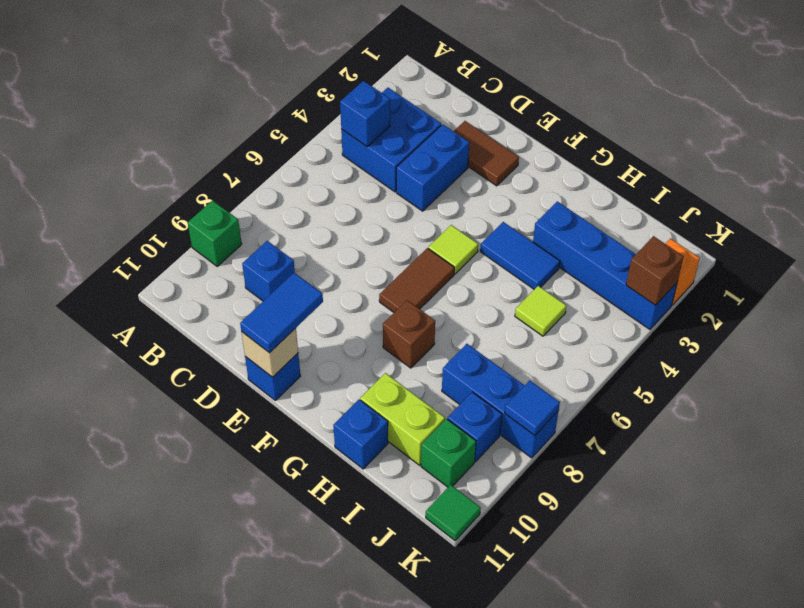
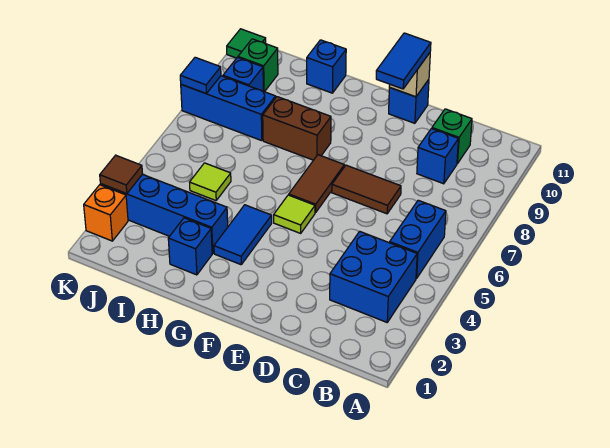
green brick A9 level 1 -> green brick C10 level 1
blue brick B4 level 2 -> blue brick H2 level 1
brown tile D2:E2 level 1 -> brown tile D7:E7 level 1
blue brick D3:D4 level 1 -> blue brick B5:B6 level 1
blue tile G4:H4 level 1 -> blue tile G3:G4 level 1
brown brick G8 level 1 -> brown brick G8:H8 level 1
lime brick H10:I10 level 1 -> none
brown brick K3 level 2 -> brown tile K3 level 2

